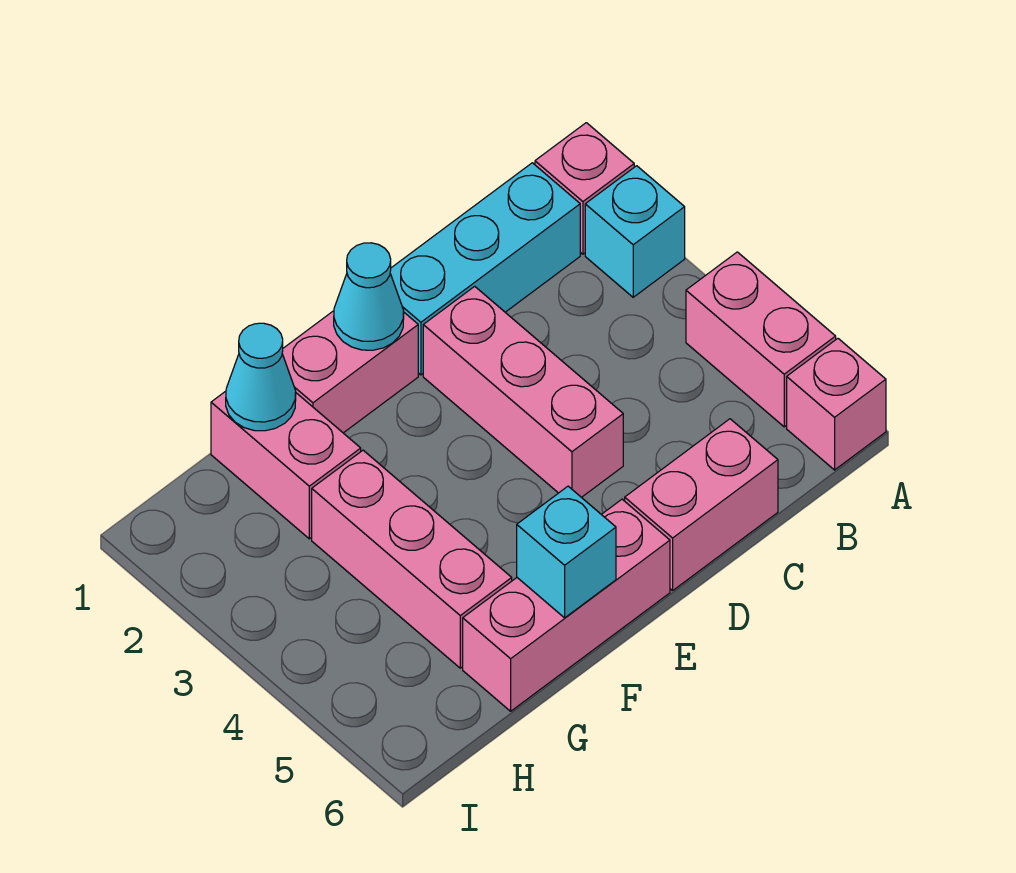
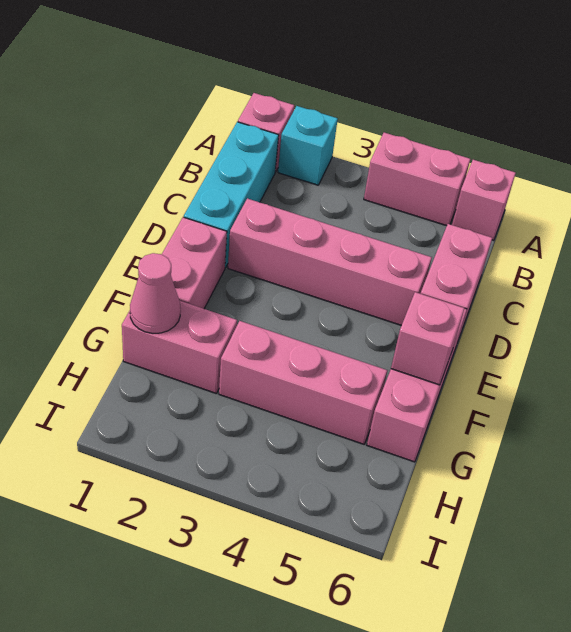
pink brick D2:D4 level 1 -> pink brick D2:D5 level 1
cyan cone E1 level 2 -> none
cyan brick F6 level 2 -> pink brick F6 level 2
cyan cone G1 level 2 -> pink cone G1 level 2

